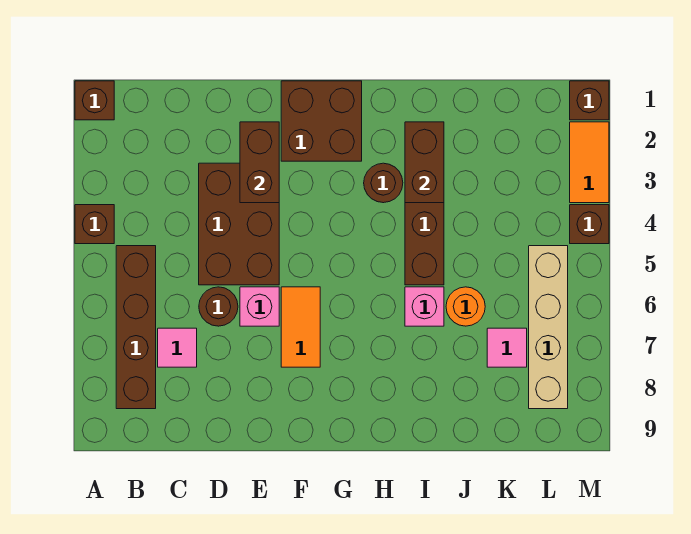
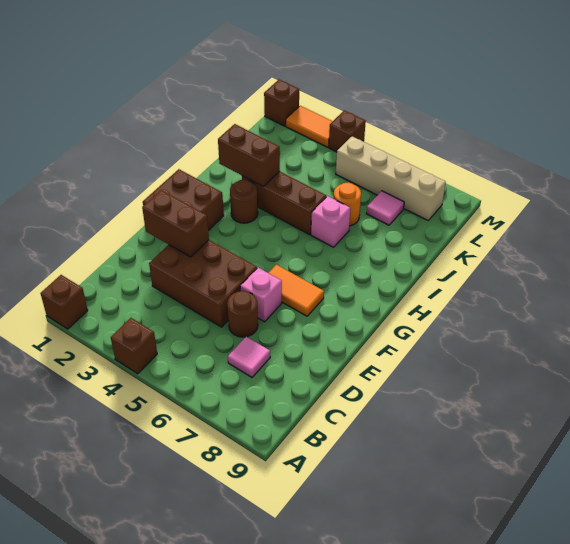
brown brick B5:B8 level 1 -> none

